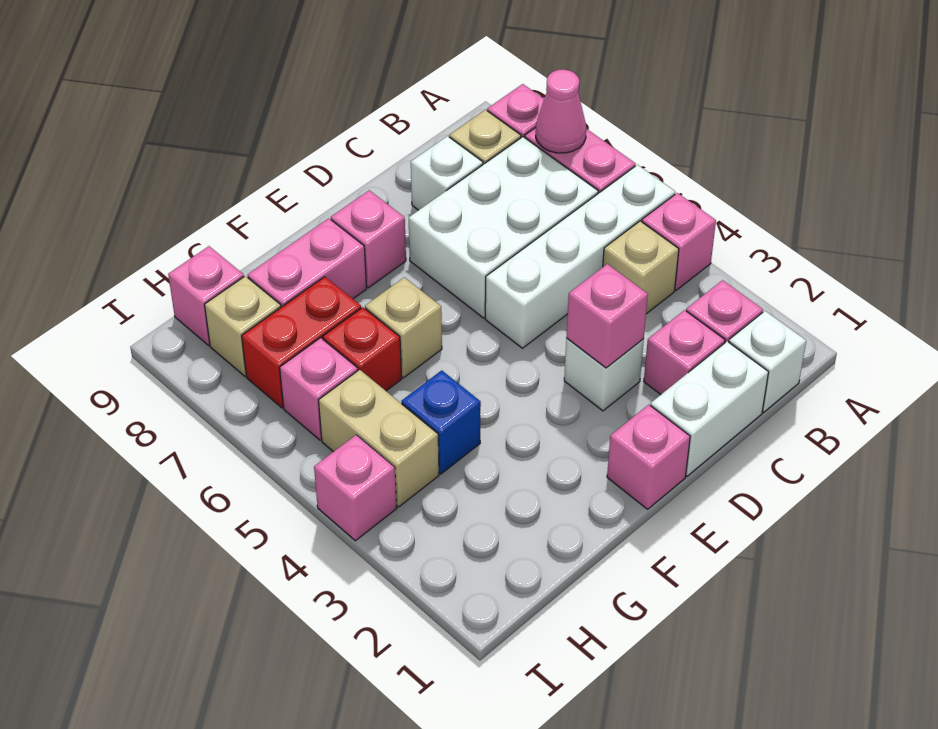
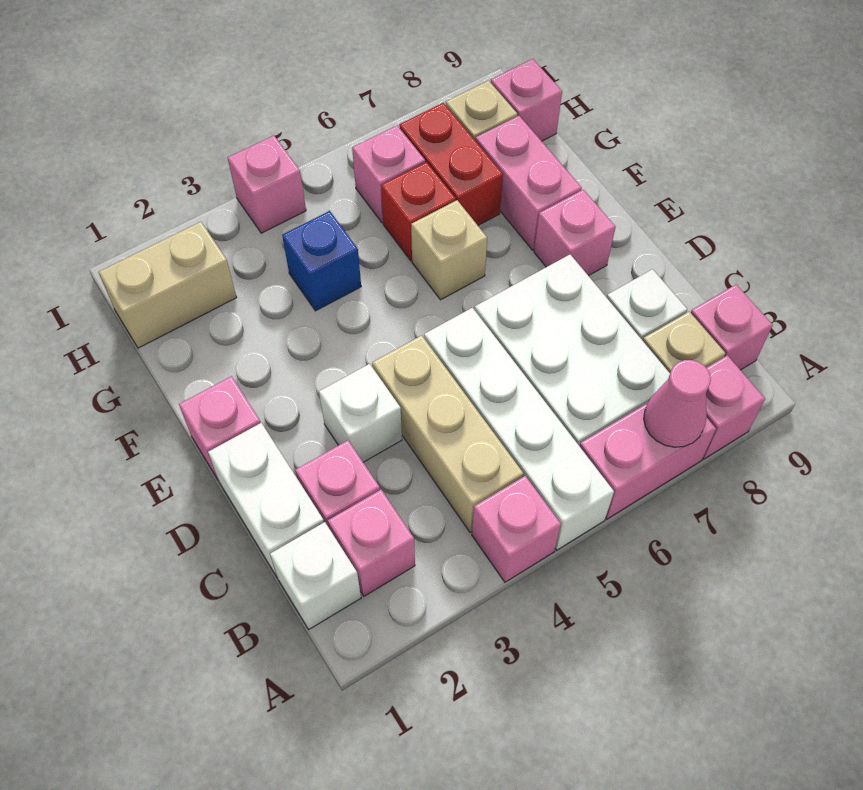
tan brick B4 level 1 -> tan brick B4:D4 level 1
pink brick D3 level 2 -> pink brick B9 level 1
tan brick H4:H5 level 1 -> tan brick H1:H2 level 1

